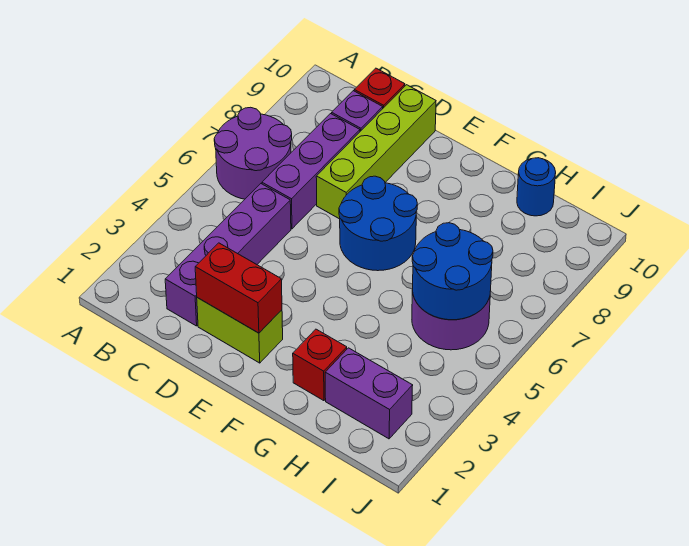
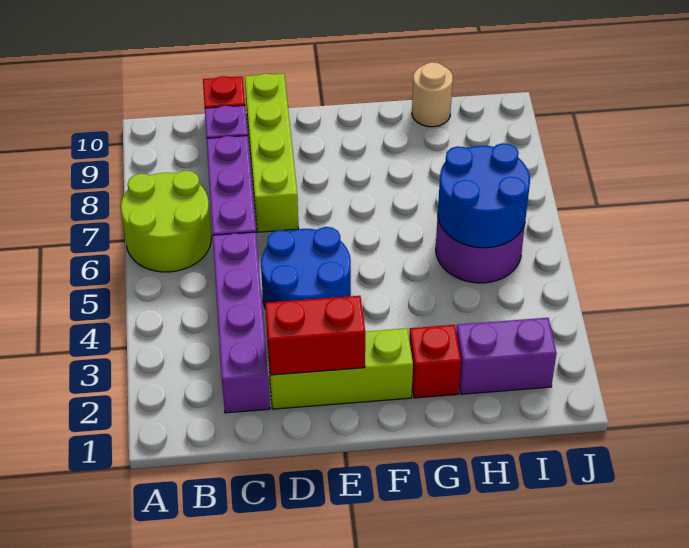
purple round brick A6:B7 level 1 -> lime round brick A6:B7 level 1
lime brick D2:E2 level 1 -> lime brick D2:F2 level 1
blue round brick E6:F7 level 1 -> blue round brick D4:E5 level 1
blue round brick H10 level 1 -> tan round brick H10 level 1

